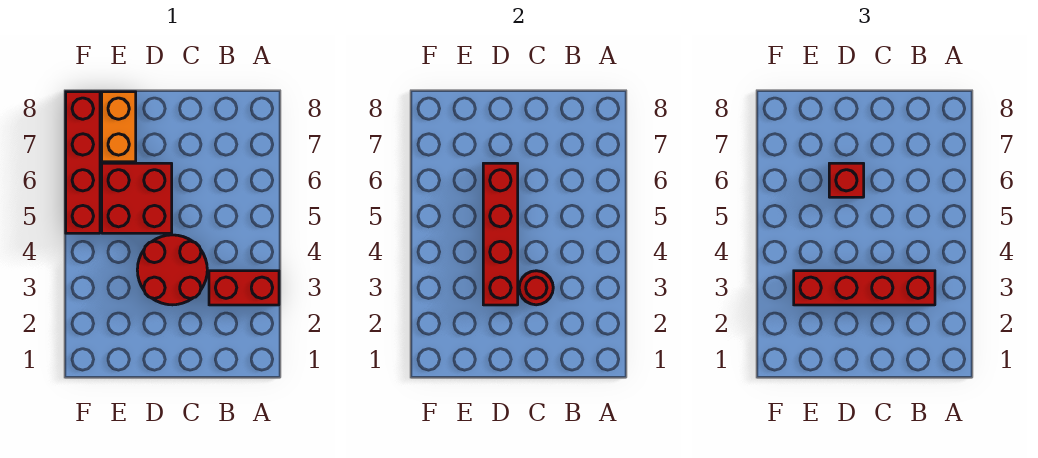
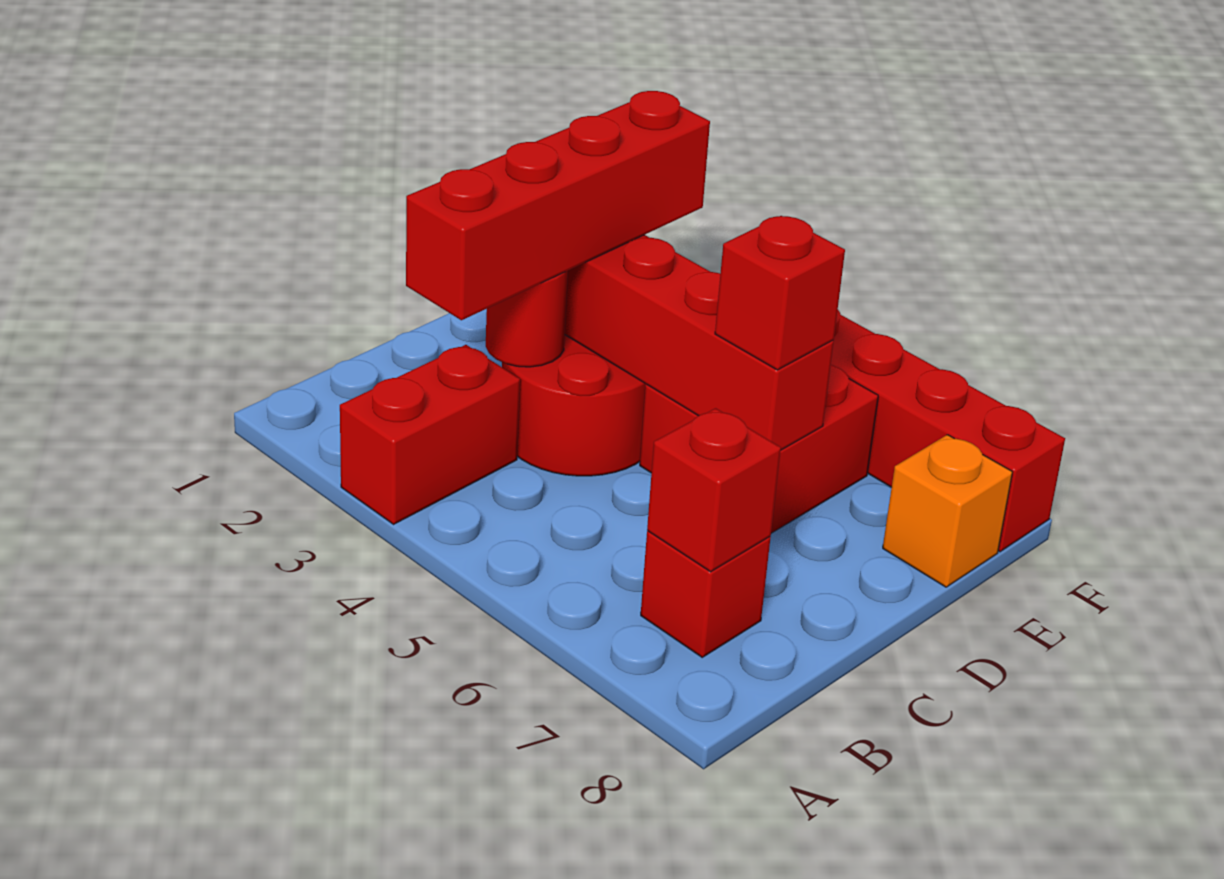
none -> red brick B7 level 1
none -> red brick B7 level 2
orange brick E7:E8 level 1 -> orange brick E8 level 1

